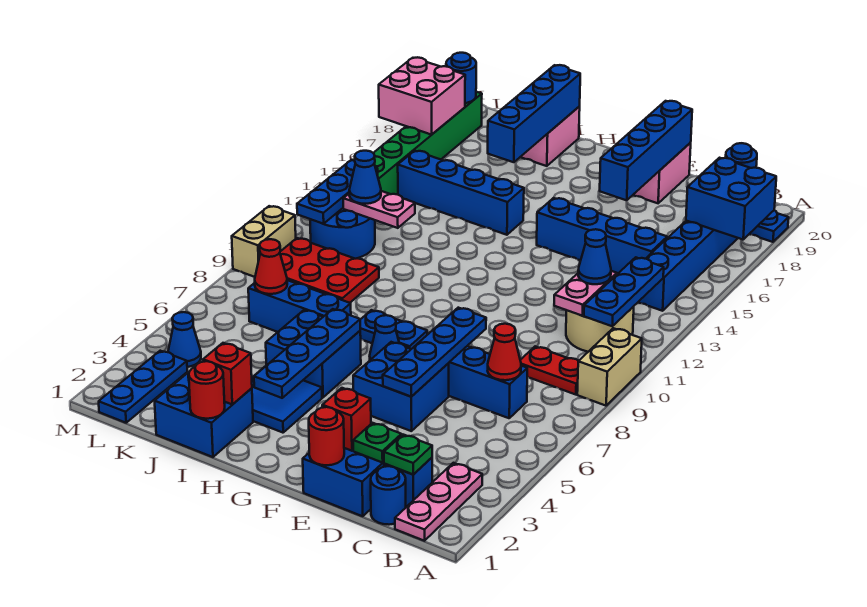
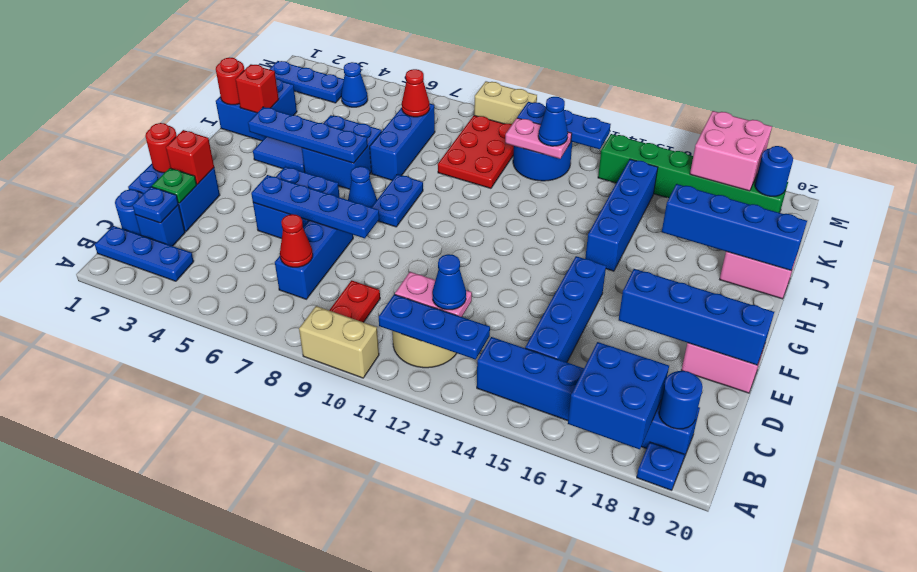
pink plate B1:B3 level 1 -> blue plate B1:B3 level 1
green plate C2 level 2 -> blue plate C2 level 2
pink plate J12:K12 level 2 -> pink plate K11:K12 level 2

